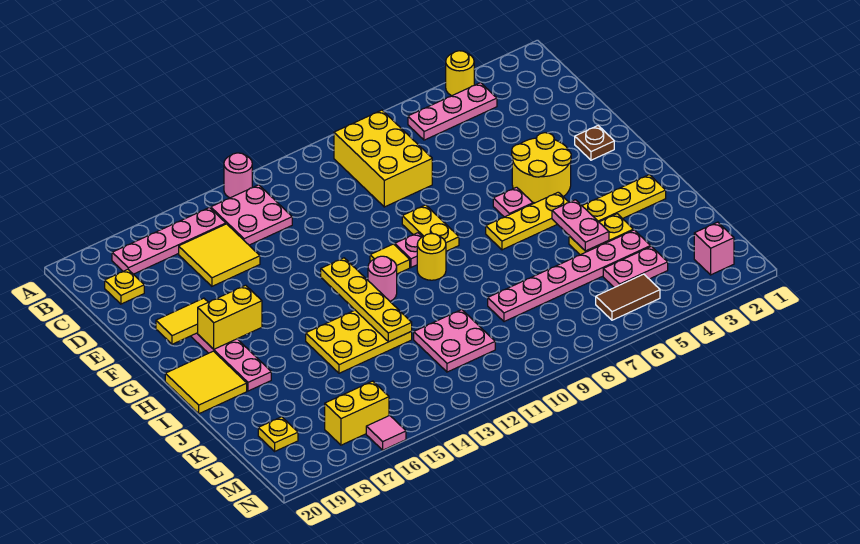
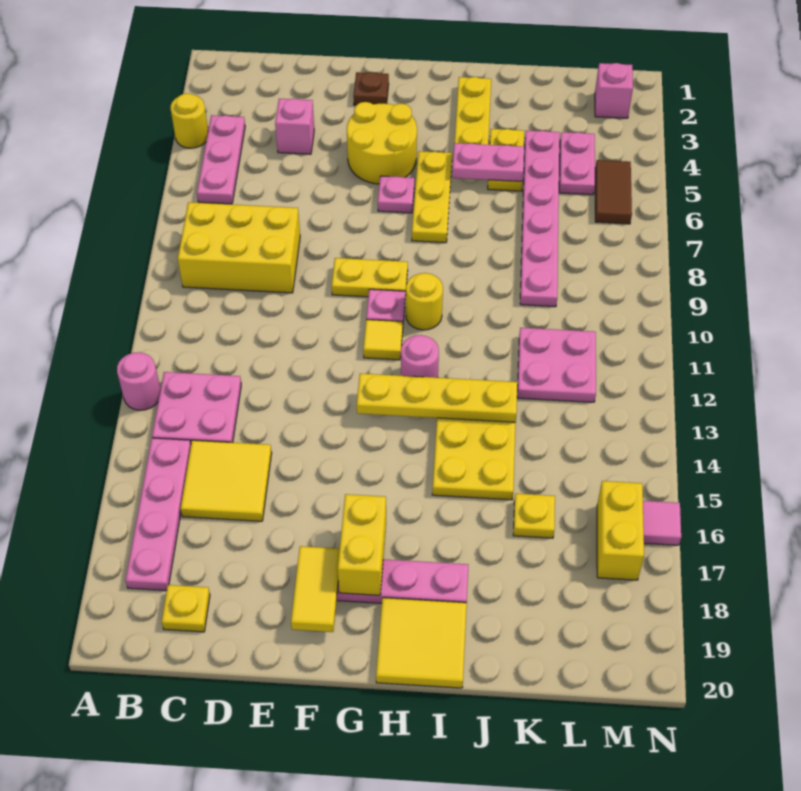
none -> pink brick D4 level 1
yellow plate L19 level 1 -> yellow plate K16 level 1

